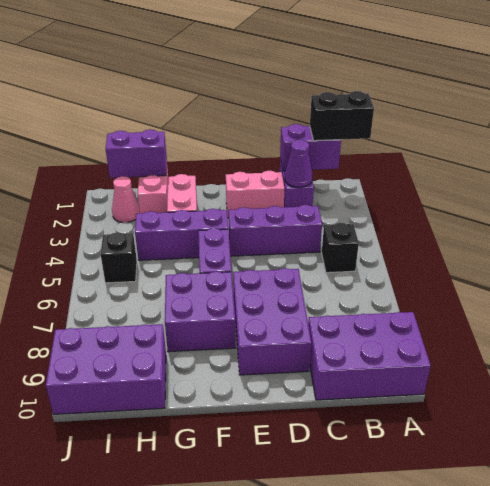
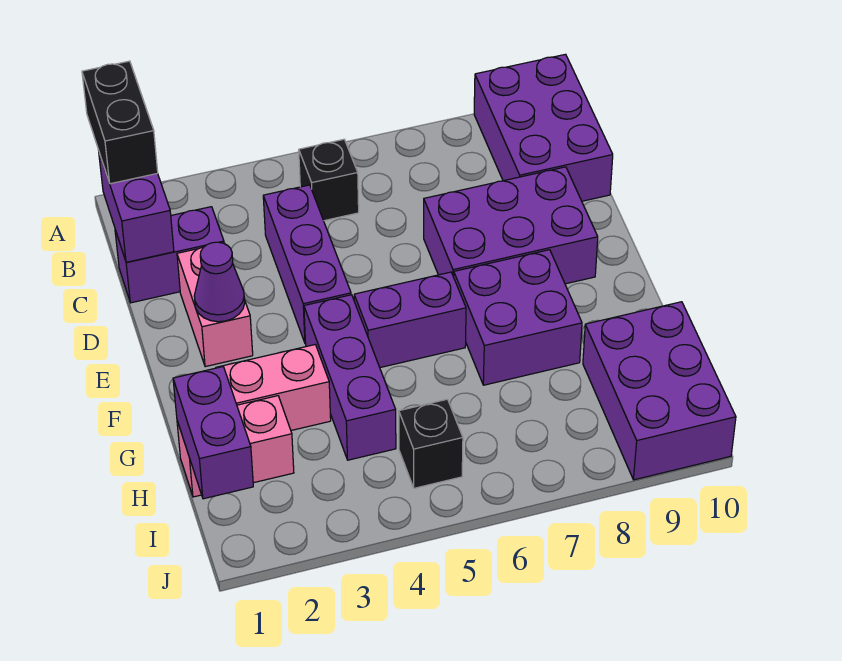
purple cone C2 level 2 -> purple cone E2 level 2
pink cone I2 level 1 -> none

